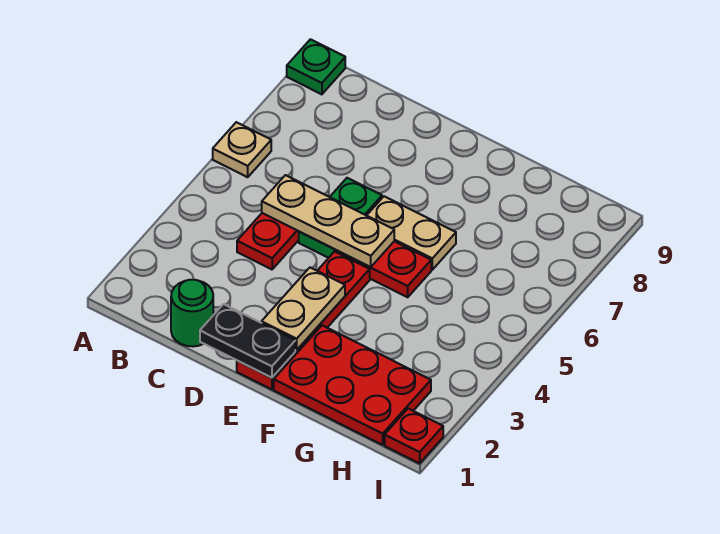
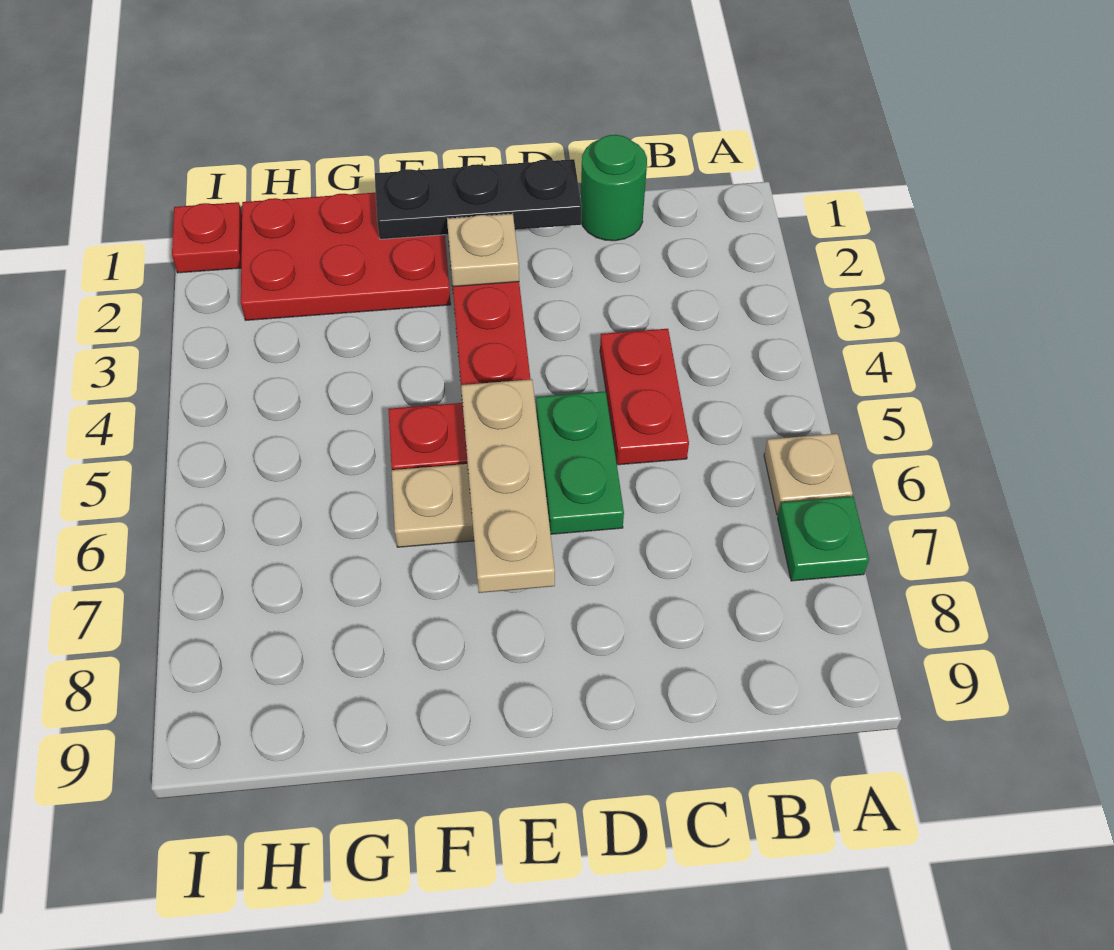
green plate A9 level 1 -> green plate A7 level 1
tan plate C5:E5 level 2 -> tan plate E5:E7 level 2
black plate D1:E1 level 2 -> black plate D1:F1 level 2
tan plate E2:E3 level 2 -> tan plate E2 level 2

